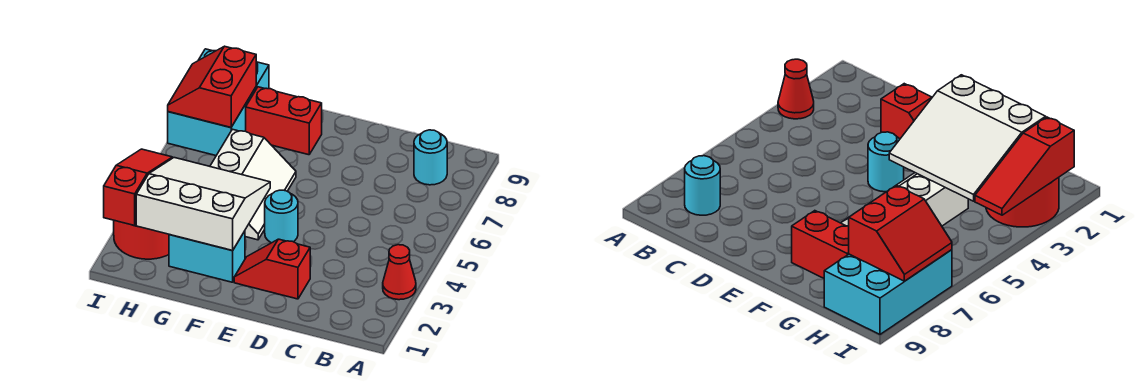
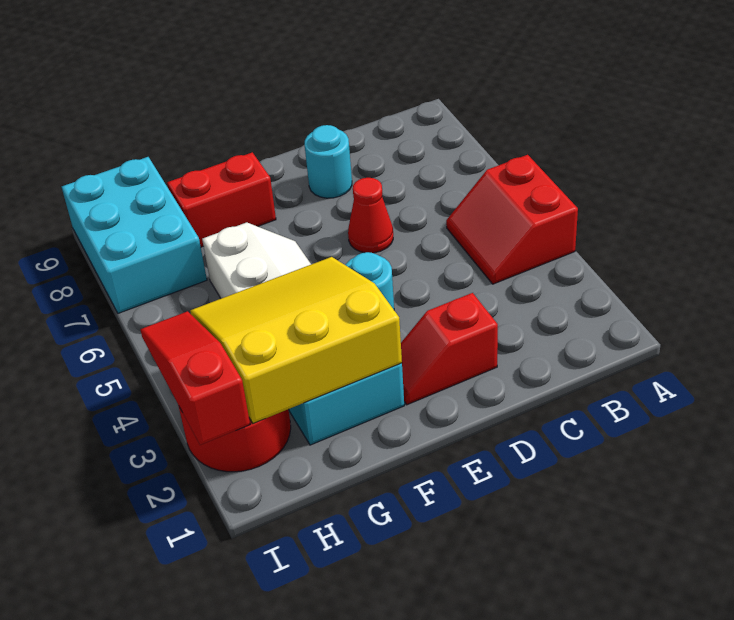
red cone A3 level 1 -> red cone D6 level 1
cyan round brick B8 level 1 -> cyan round brick D8 level 1
white slope F2:H4 level 2 top 2 -> yellow slope F2:H4 level 2 top 2
red slope H7:I8 level 2 top H -> red slope A4:B5 level 1 top A

